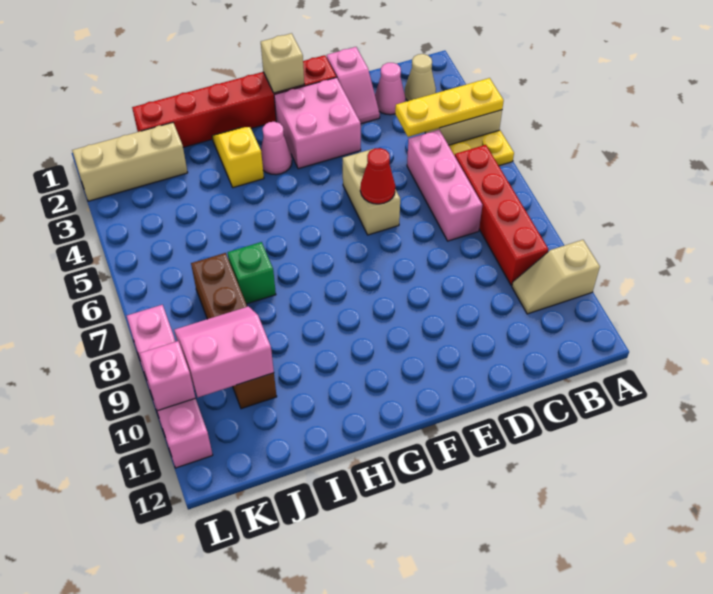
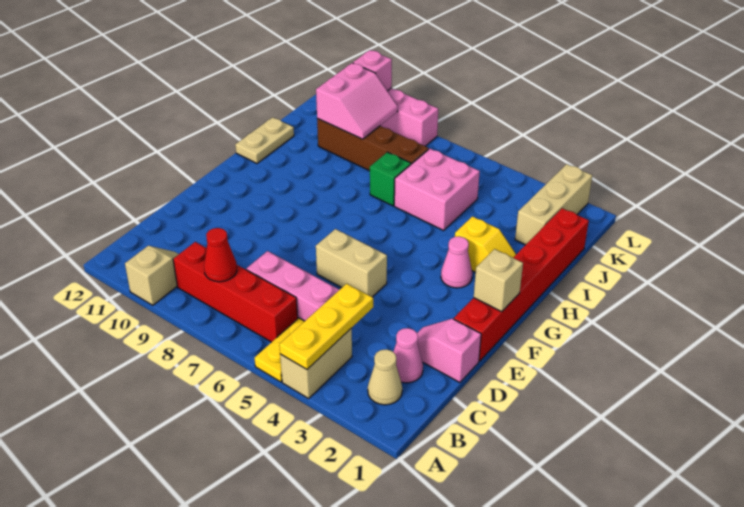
pink brick E2:F3 level 1 -> pink brick I5:J6 level 1
red cone E6 level 2 -> red cone B8 level 2
none -> tan plate H12:I12 level 1

